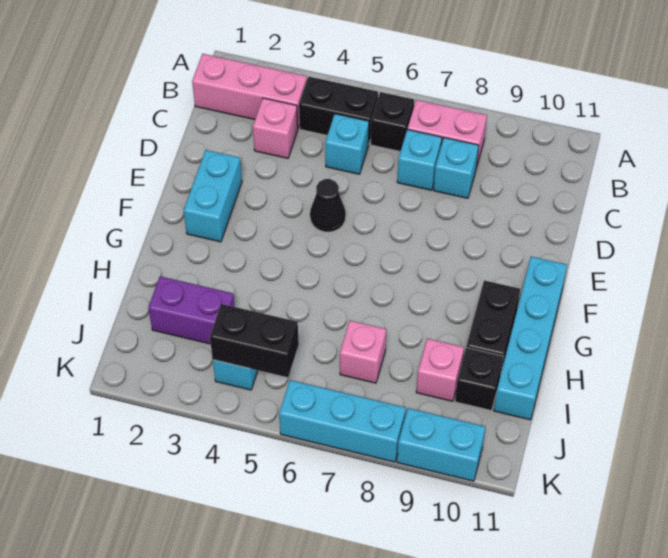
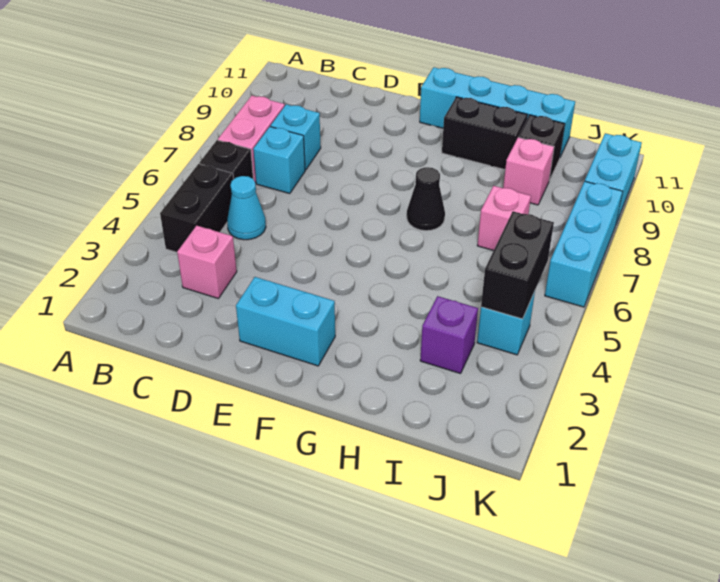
pink brick B1:B3 level 1 -> none
cyan brick C5 level 1 -> cyan cone C5 level 1
black cone E5 level 1 -> black cone G7 level 1
purple brick I2:I3 level 1 -> purple brick I3 level 1

